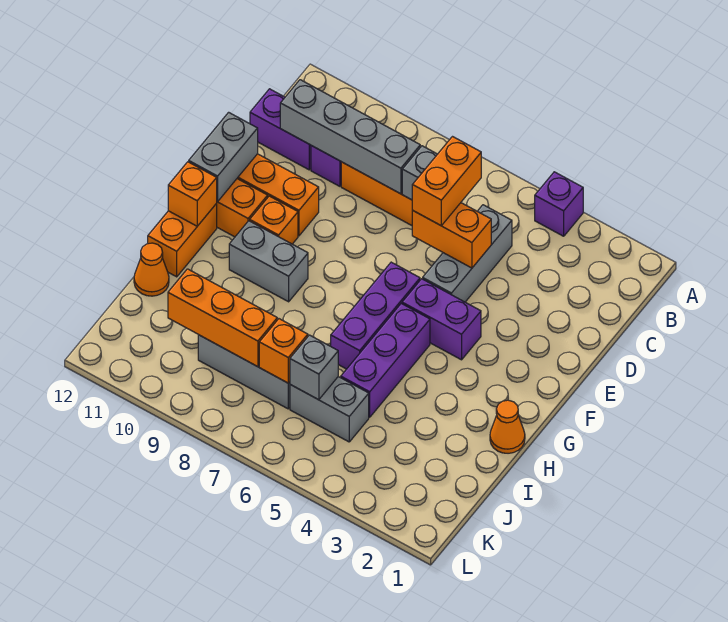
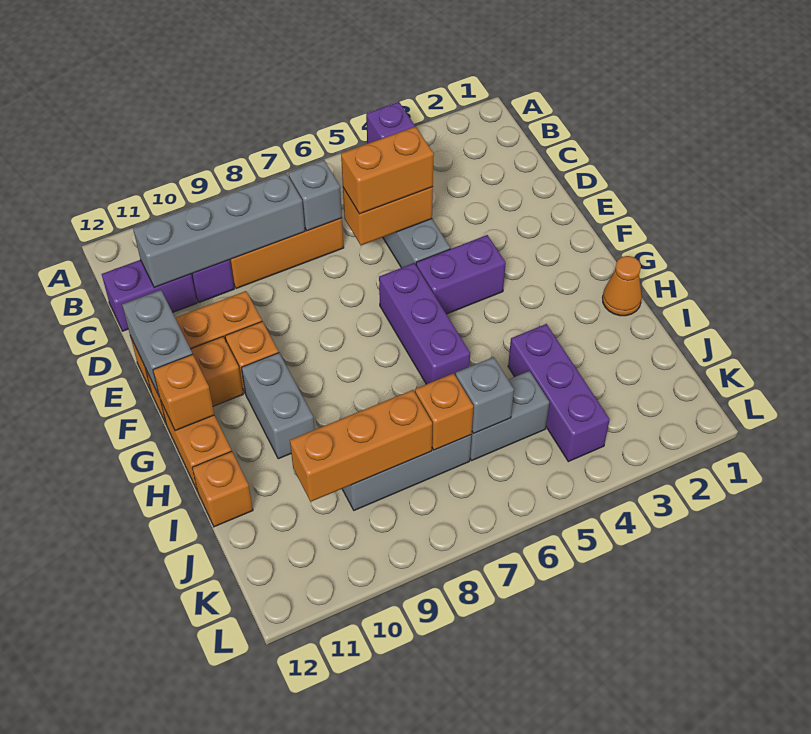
orange brick C6:D6 level 3 -> orange brick D5:D6 level 3
purple brick G5:I5 level 1 -> purple brick I4:K4 level 1
grey brick G9:G10 level 1 -> grey brick G10:H10 level 1
orange cone I12 level 1 -> orange brick I12 level 1

